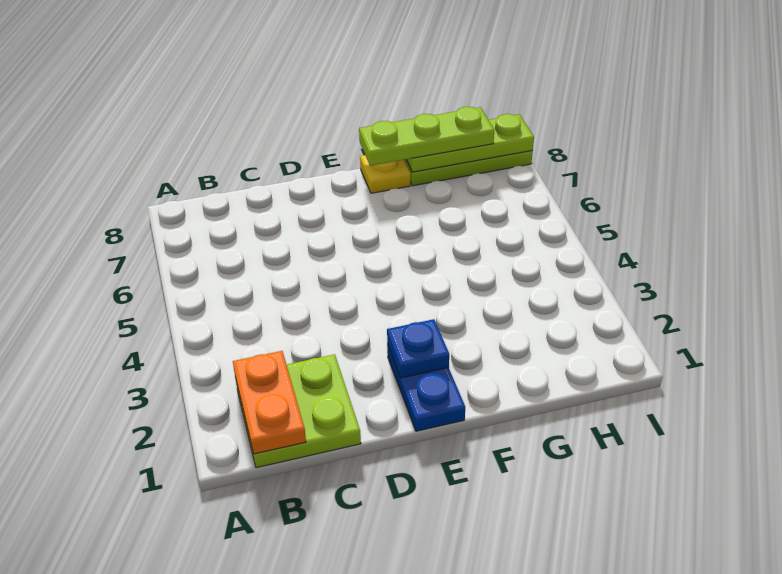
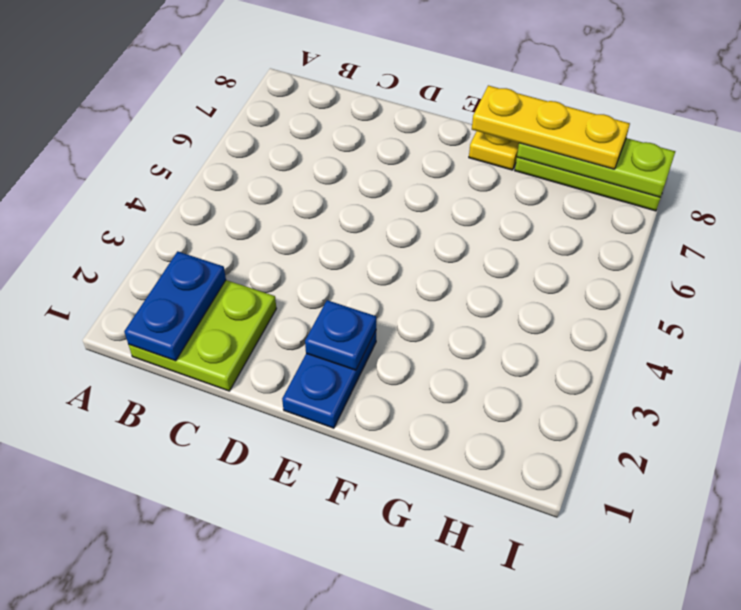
orange plate B1:B2 level 2 -> blue plate B1:B2 level 2
lime plate F8:H8 level 3 -> yellow plate F8:H8 level 3

